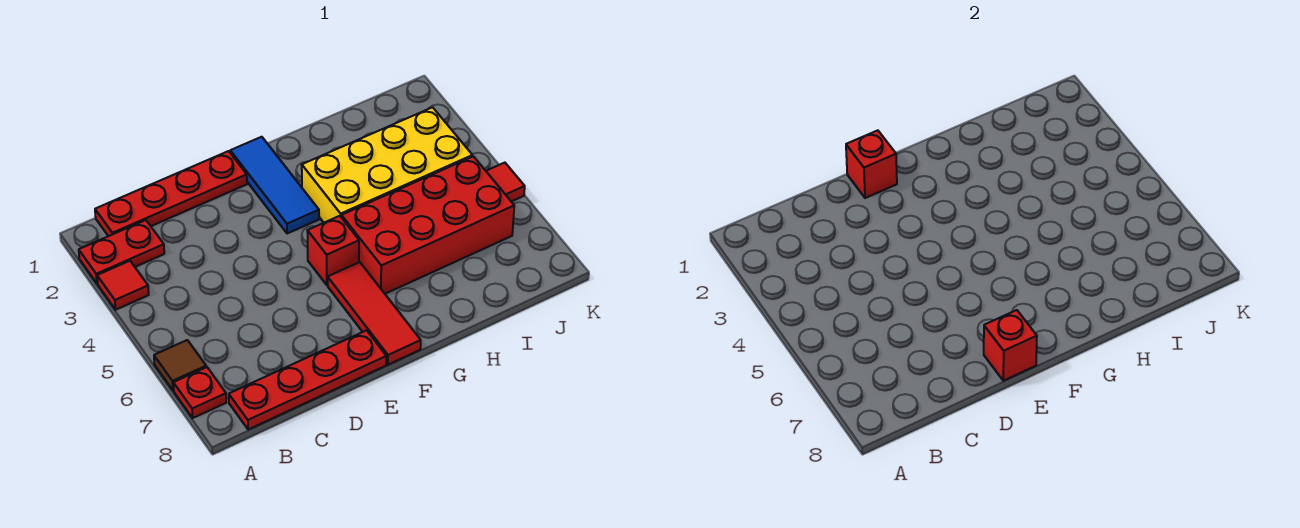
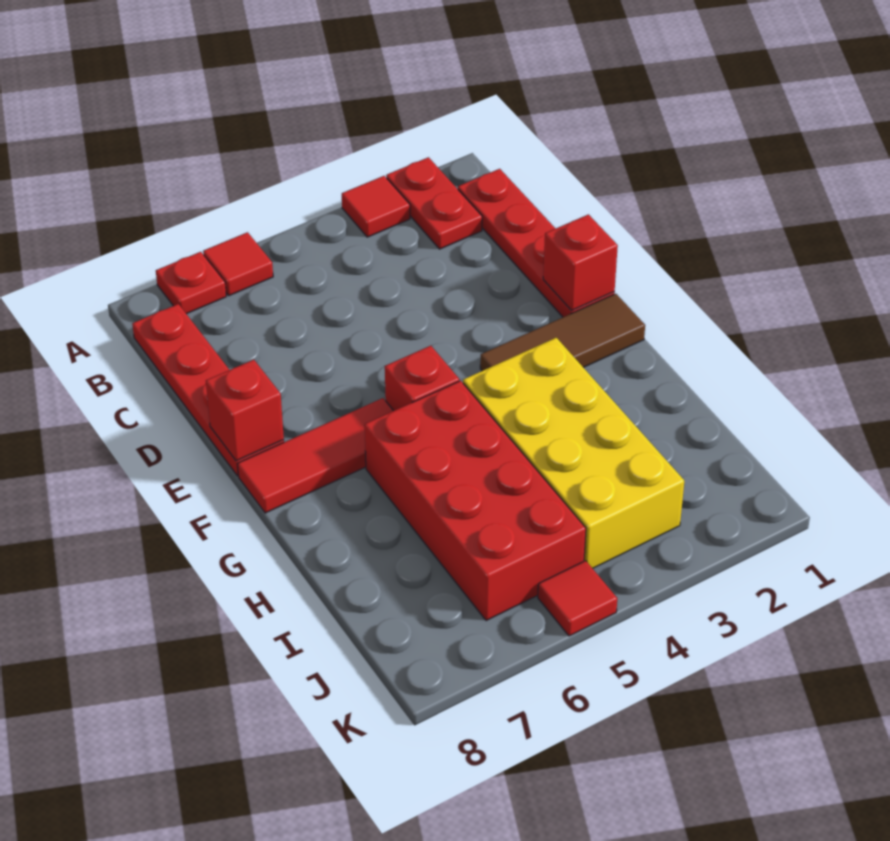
brown tile A6 level 1 -> red tile A6 level 1
blue tile F1:F3 level 1 -> brown tile F1:F3 level 1

